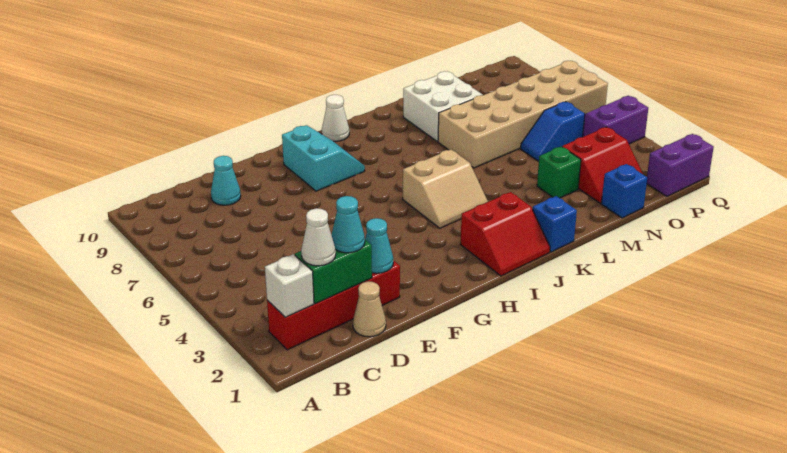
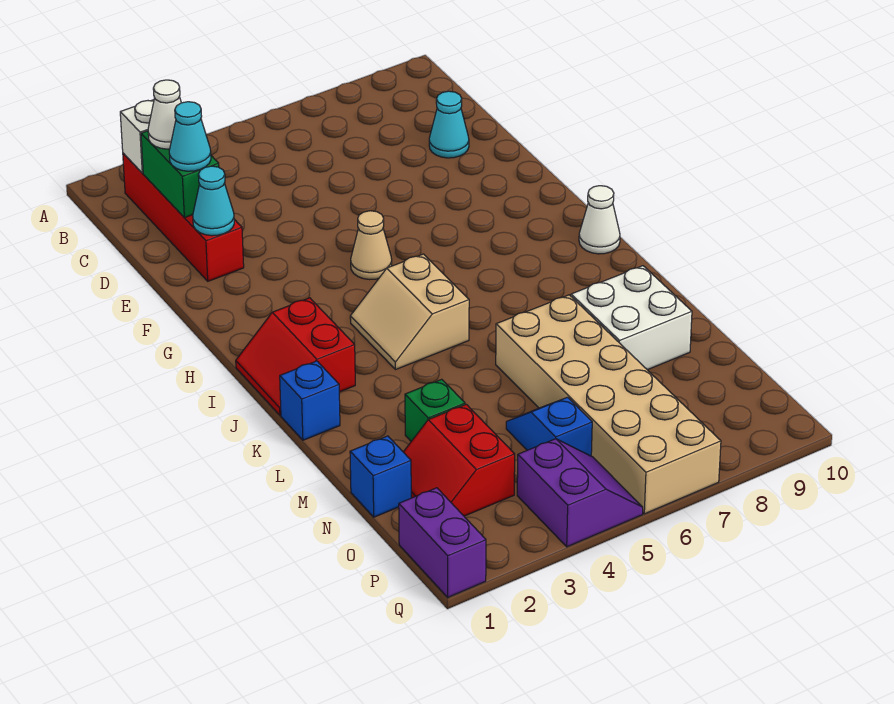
tan cone D1 level 1 -> tan cone G5 level 1
cyan slope G8:H9 level 1 top G -> none

